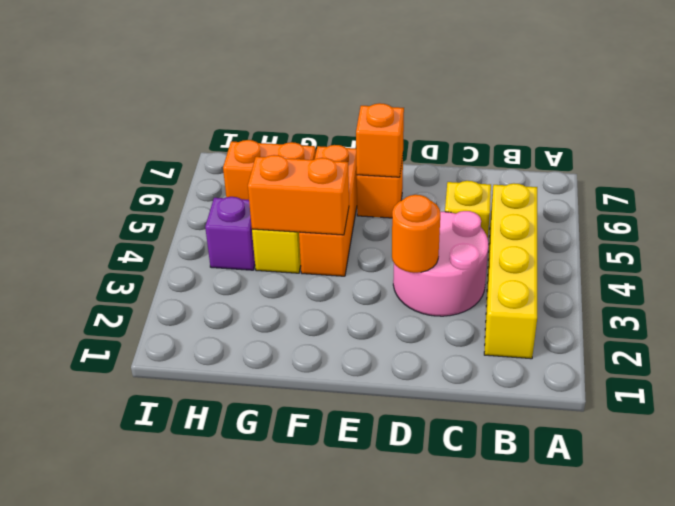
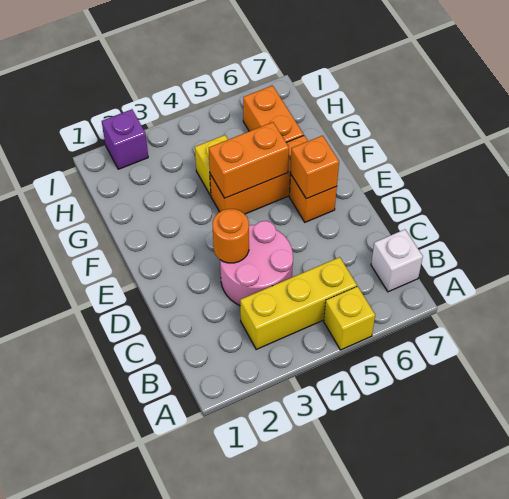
yellow brick B2:B5 level 1 -> yellow brick B3:B5 level 1
none -> white brick B7 level 1
yellow brick C5 level 1 -> yellow brick A5 level 1
orange brick F4:G4 level 2 -> orange brick F4:F5 level 2
purple brick H4 level 1 -> purple brick I2 level 1

